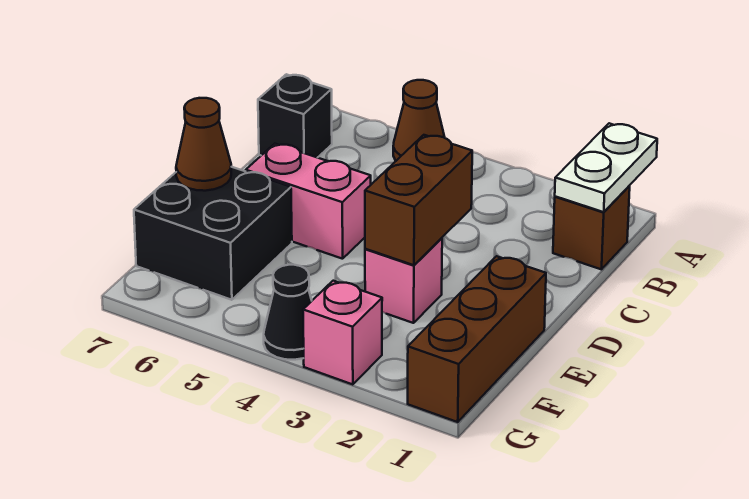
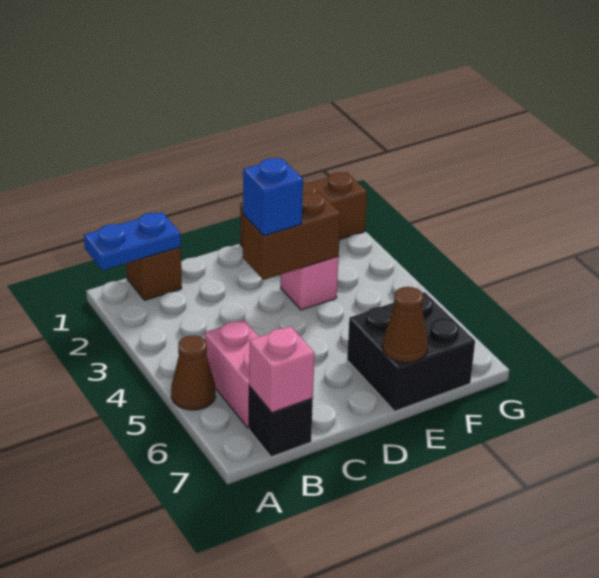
white plate A1:B1 level 2 -> blue plate A1:B1 level 2
none -> blue brick D3 level 3
pink brick D5:D6 level 1 -> pink brick B5:B6 level 1
pink brick G3 level 1 -> pink brick B7 level 2
black cone G4 level 1 -> none

